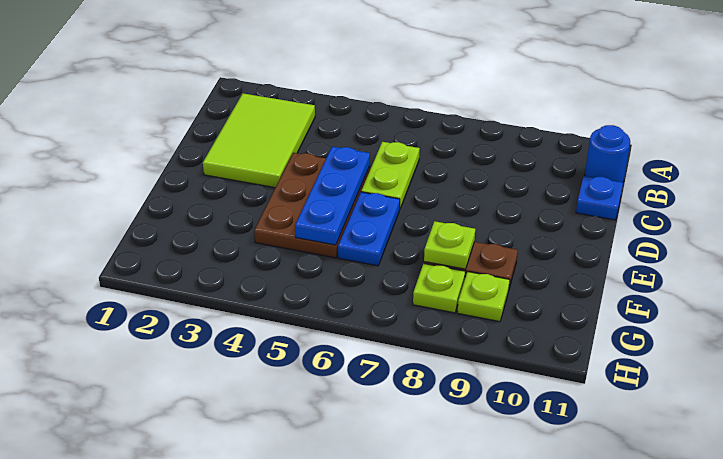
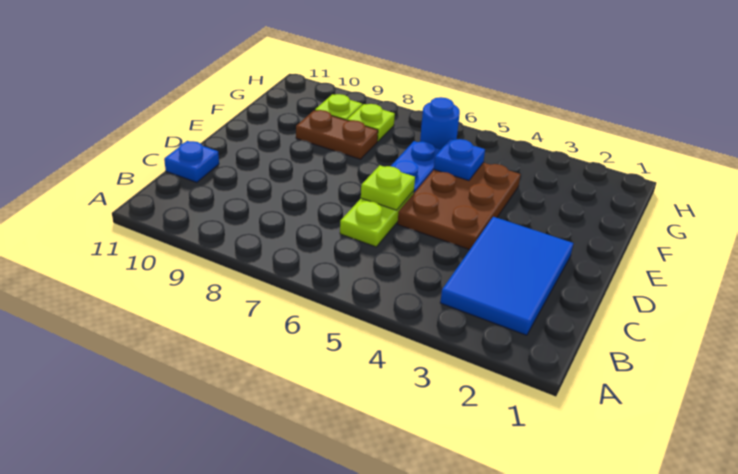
lime tile B2:D3 level 1 -> blue tile B2:D3 level 1
blue round brick B11 level 1 -> blue round brick G6 level 1
blue plate D5:F5 level 2 -> blue plate F5 level 2
lime plate F8 level 2 -> lime plate D6 level 2

